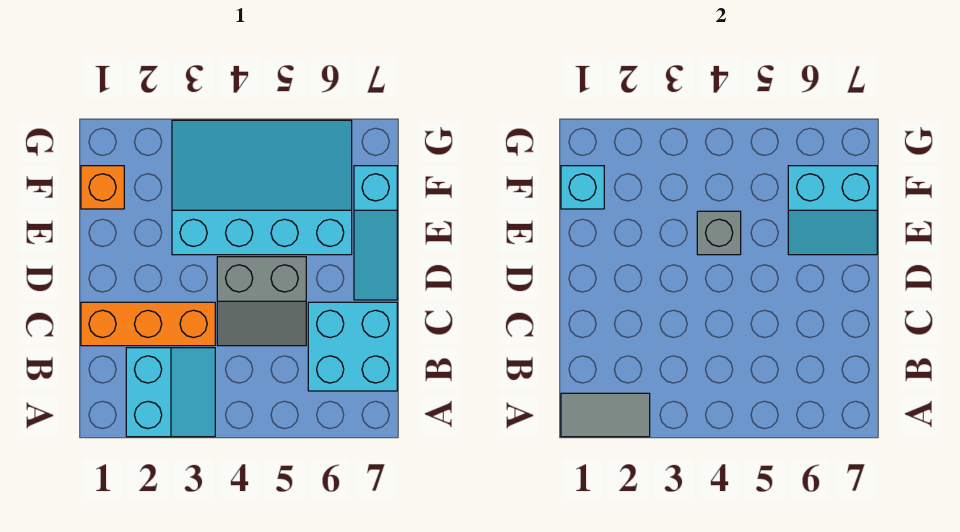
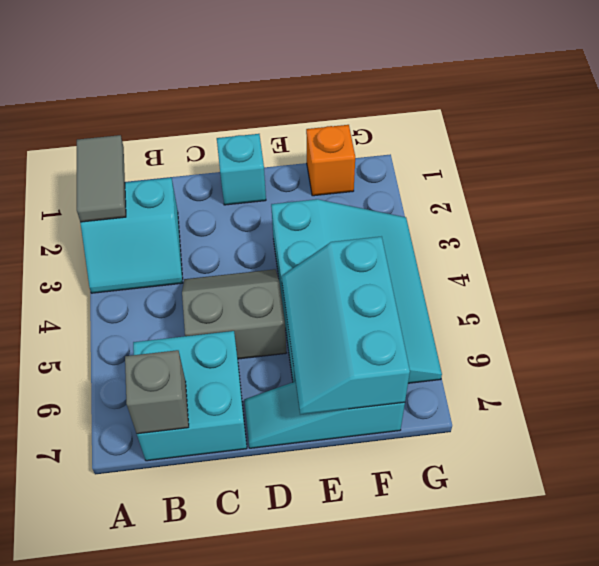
orange brick C1:C3 level 1 -> none
grey slope C4:D5 level 1 top D -> grey slope C4:D5 level 1 top 5
grey brick E4 level 2 -> grey brick B7 level 2
cyan slope E6:F7 level 2 top F -> cyan slope E5:F7 level 2 top F
cyan brick F1 level 2 -> cyan brick D1 level 1

